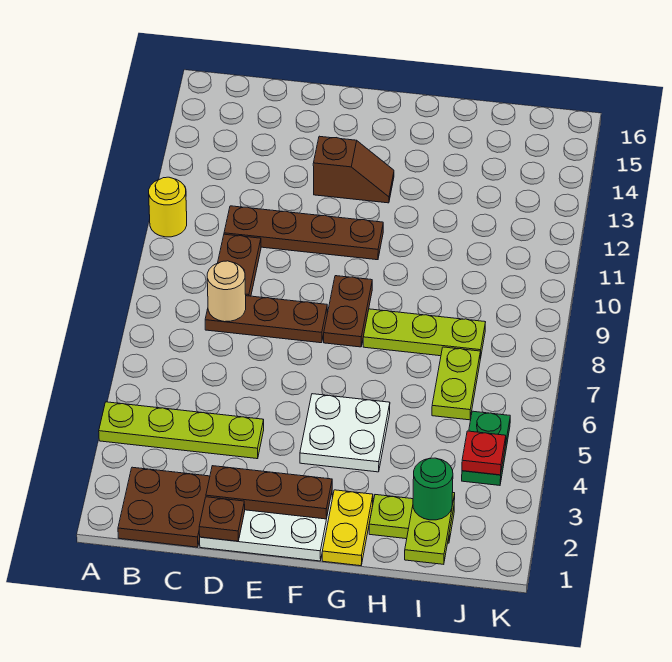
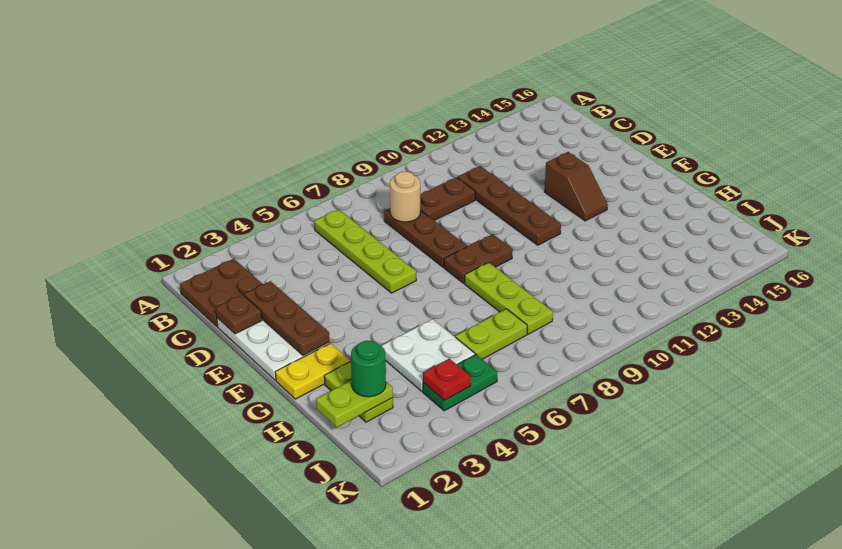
lime plate A4:D4 level 1 -> lime plate B6:E6 level 1
yellow round brick A11 level 1 -> none
white plate F4:G5 level 1 -> white plate H4:I5 level 1

